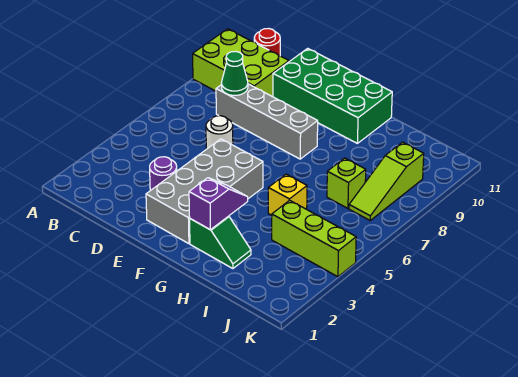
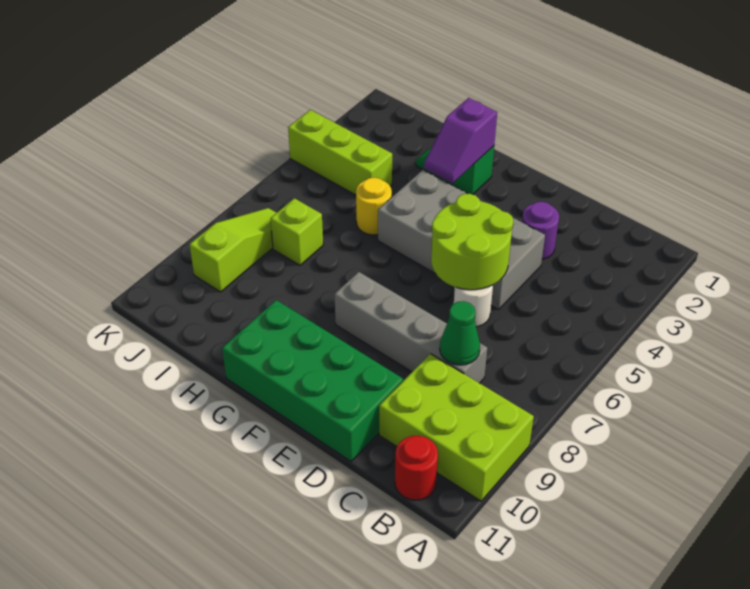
none -> lime round brick D5:E6 level 2
grey brick E2:F5 level 1 -> grey brick D4:G5 level 1
yellow brick H5 level 1 -> yellow round brick H5 level 1

